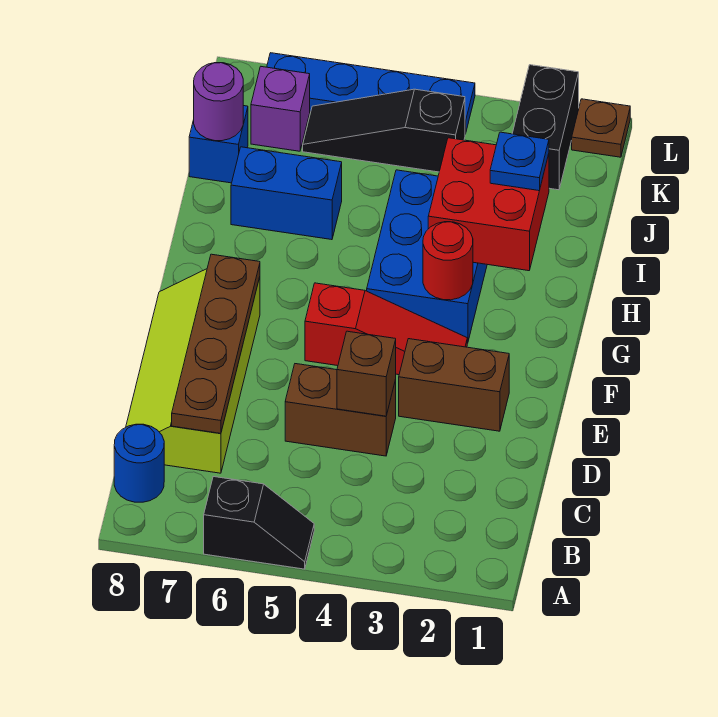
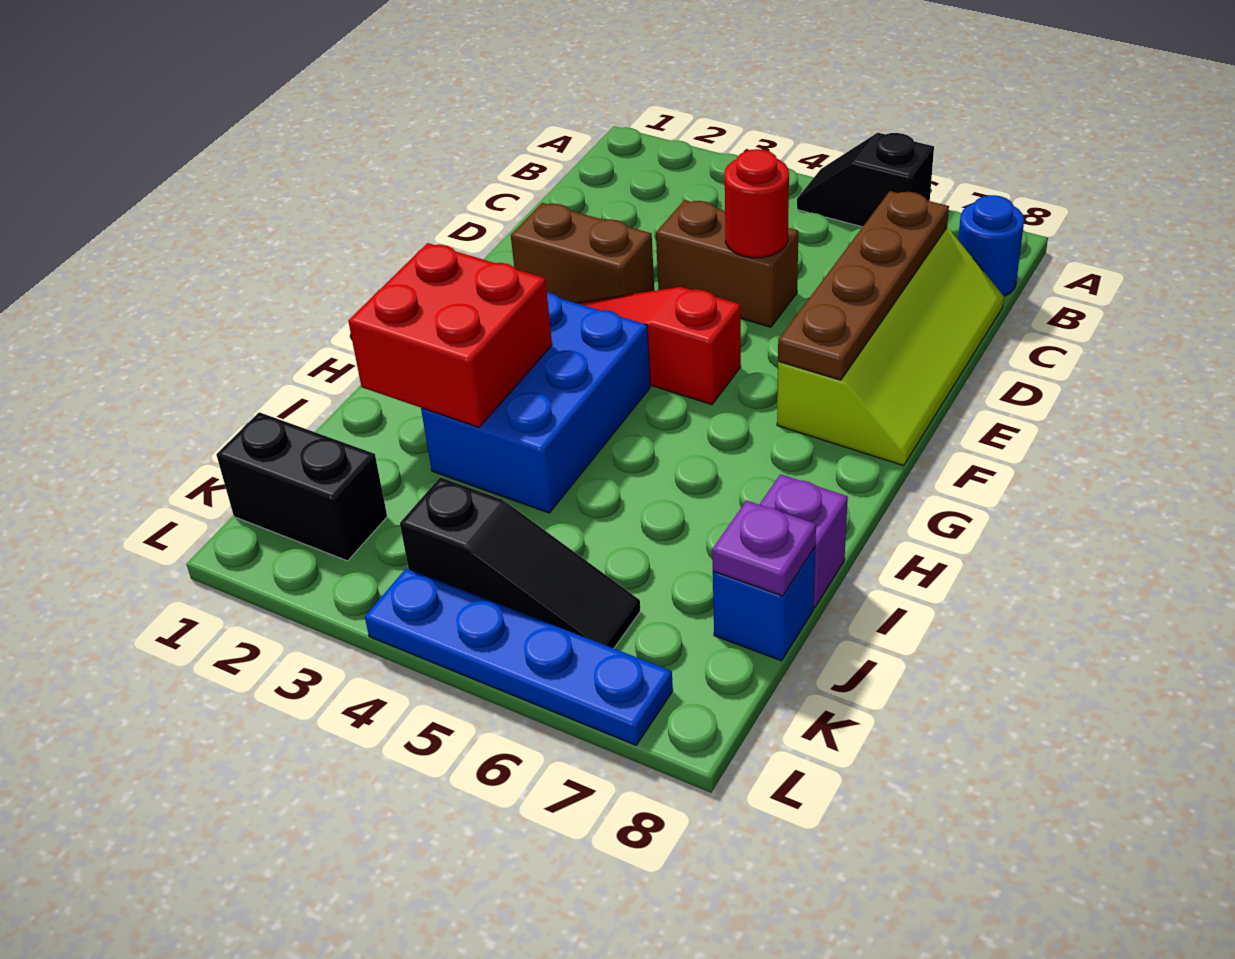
brown brick D4 level 2 -> none
red round brick G3 level 2 -> red round brick D5 level 2
blue plate I2 level 3 -> none
blue brick I6:I7 level 1 -> none
purple round brick J8 level 2 -> purple plate J8 level 2
black brick K2:L2 level 1 -> black brick K1:K2 level 1
purple brick K7 level 1 -> purple brick I8 level 1
brown plate L1 level 1 -> none

